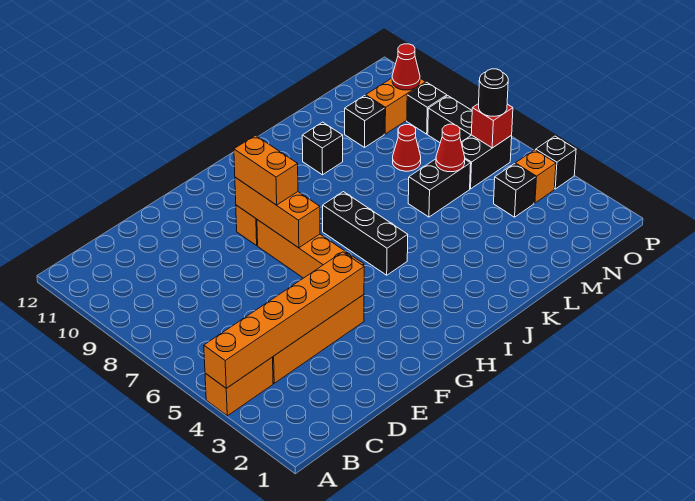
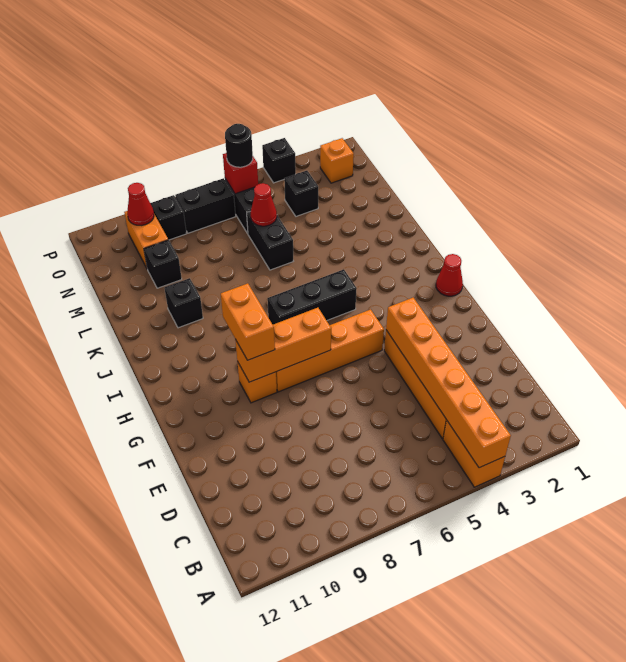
orange brick G8:G9 level 3 -> orange brick G9:H9 level 3
red cone M8 level 1 -> red cone H1 level 1
orange brick O4 level 1 -> orange brick O2 level 1

